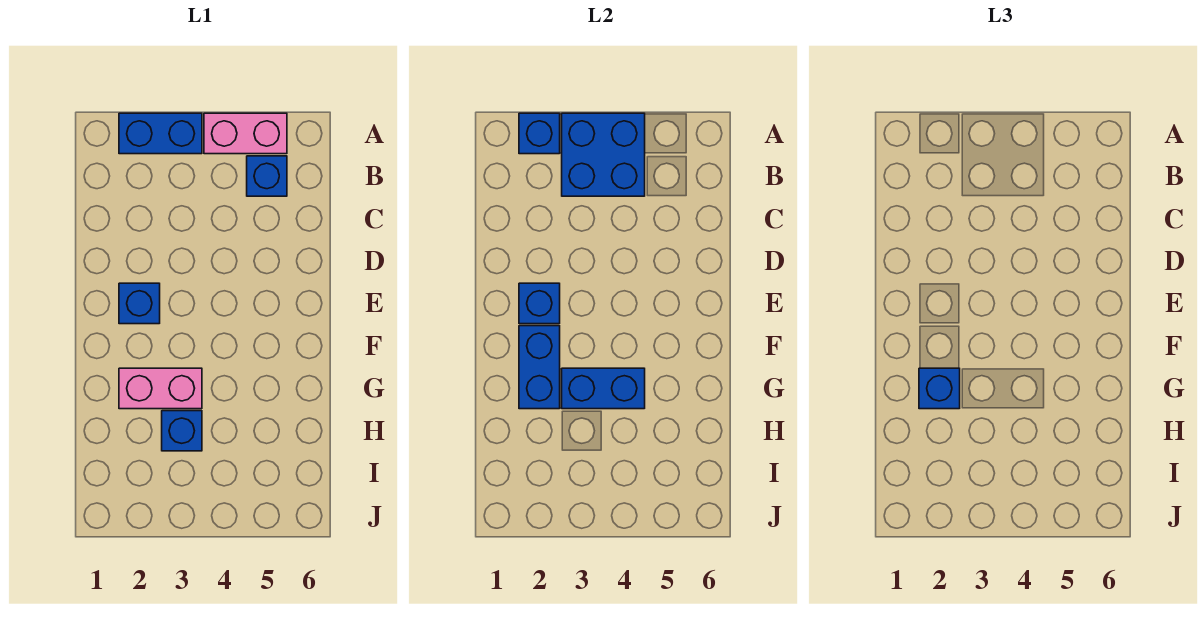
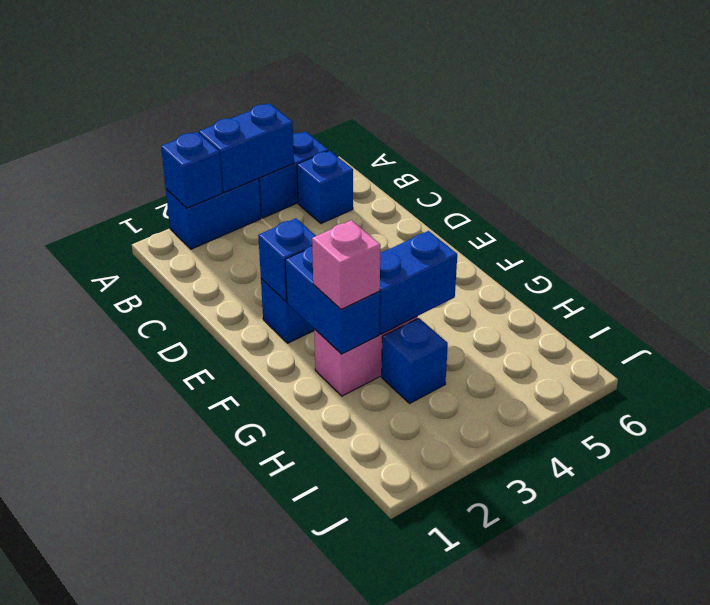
blue brick A3:B4 level 2 -> blue brick A3:A4 level 2
pink brick A4:A5 level 1 -> blue brick A4:A5 level 1
blue brick G2 level 3 -> pink brick G2 level 3

